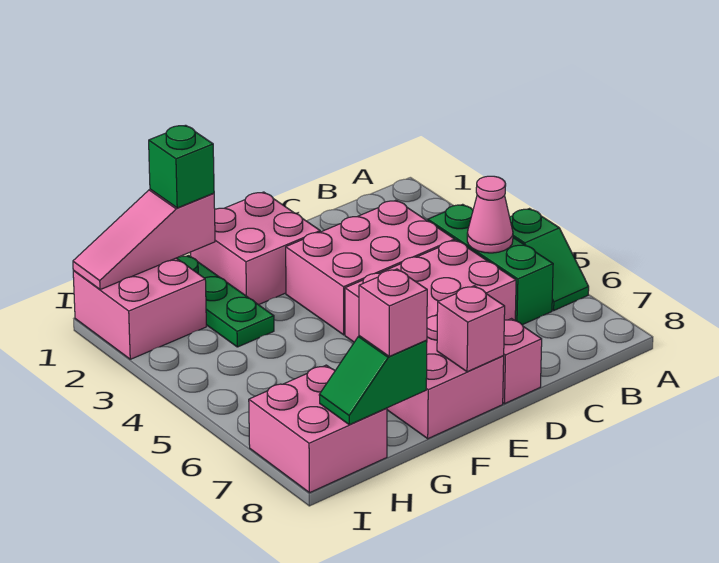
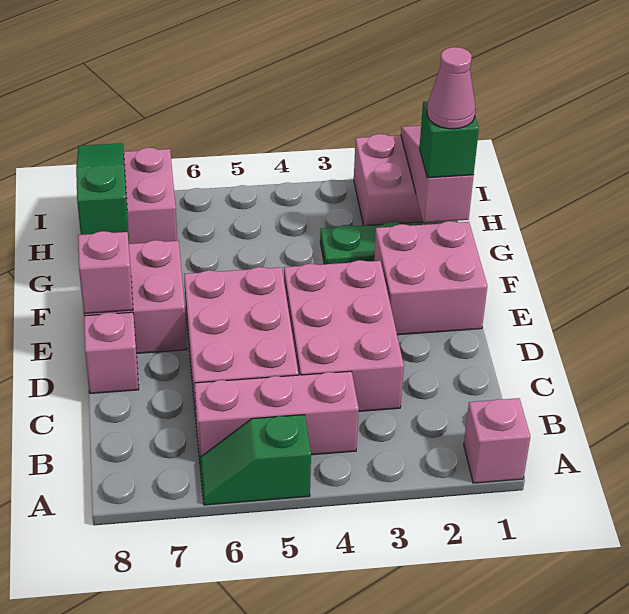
green brick B4:B6 level 1 -> pink brick B4:B6 level 1
pink cone B5 level 2 -> pink cone G1 level 4
green slope G8:H8 level 2 top G -> green slope G8:I8 level 2 top G
pink brick G8 level 3 -> pink brick A1 level 1

